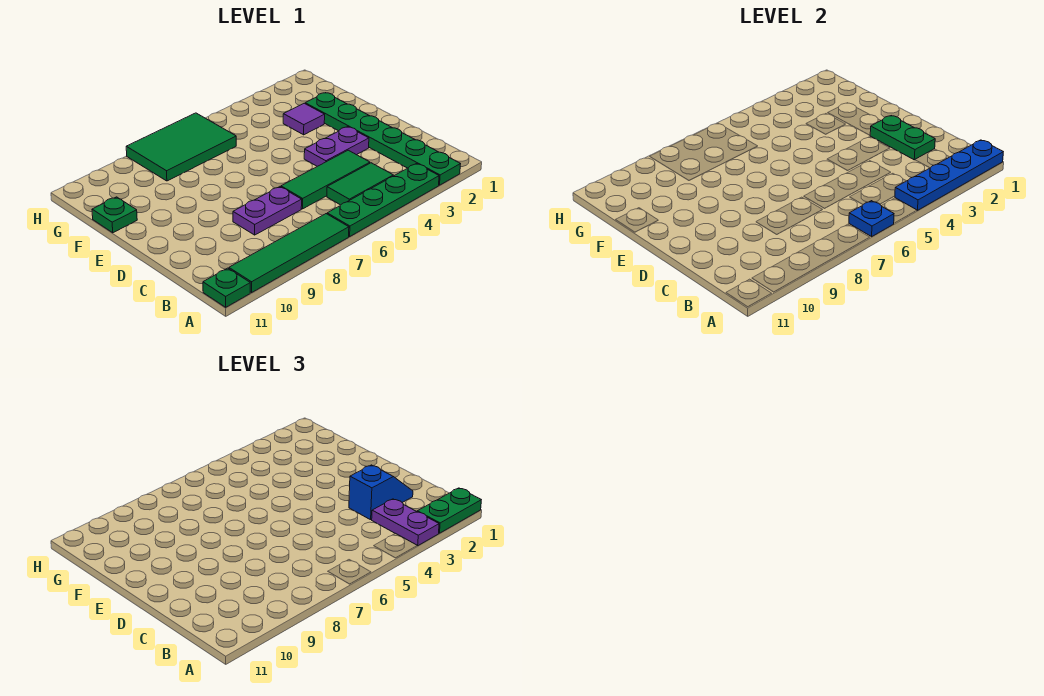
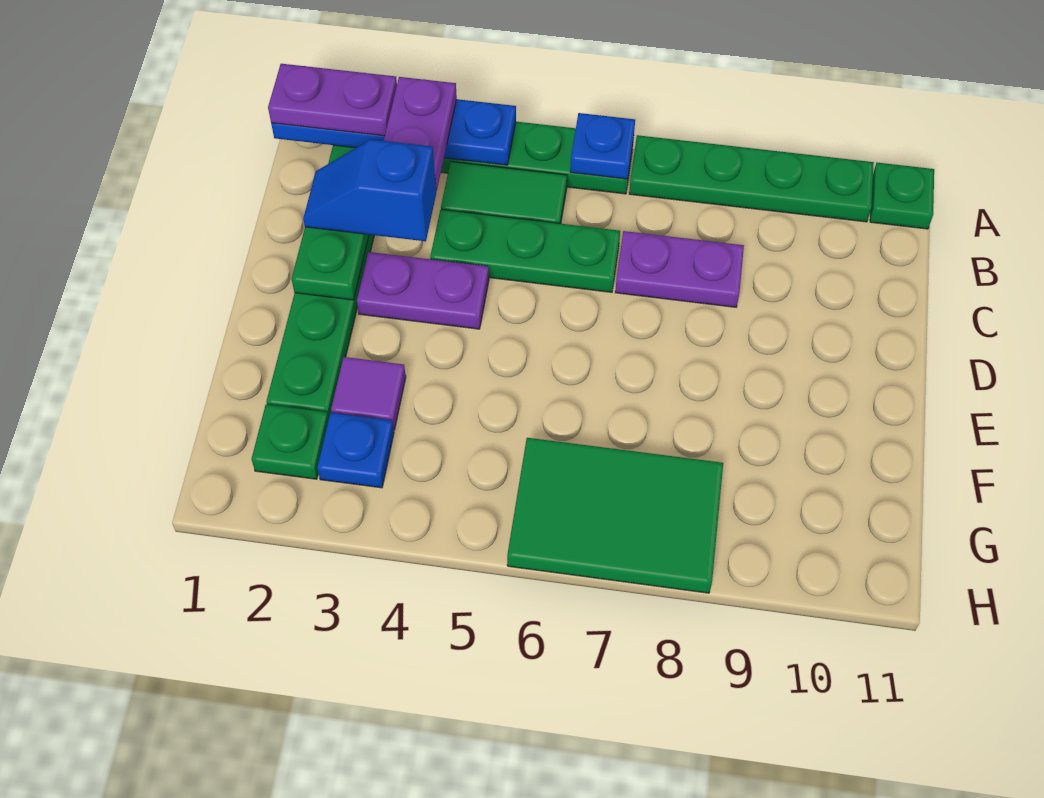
green plate A1:A2 level 3 -> purple plate A1:A2 level 3
green tile A7:A10 level 1 -> green plate A7:A10 level 1
green tile C4:C6 level 1 -> green plate C4:C6 level 1
green plate F11 level 1 -> green plate G2 level 1
none -> blue plate G3 level 1

